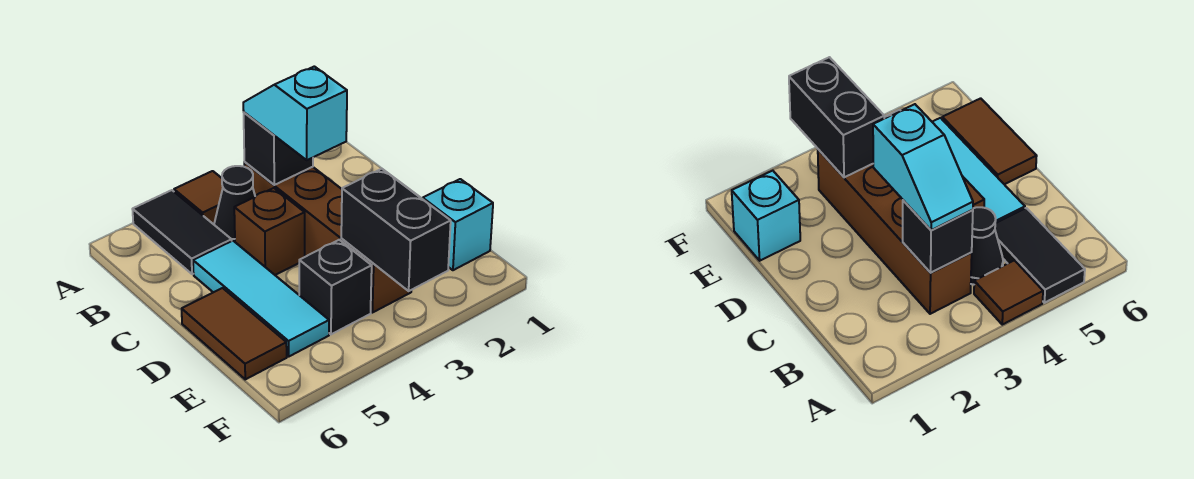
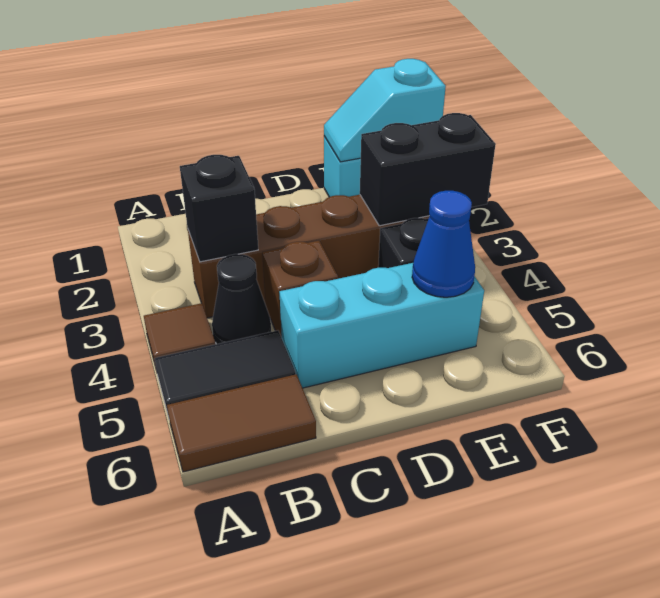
cyan slope B3:C3 level 3 top C -> cyan slope E1:F1 level 2 top F
cyan tile C5:E5 level 1 -> cyan brick C5:E5 level 1
brown tile D6:E6 level 1 -> brown tile A6:B6 level 1
none -> blue cone E5 level 2

